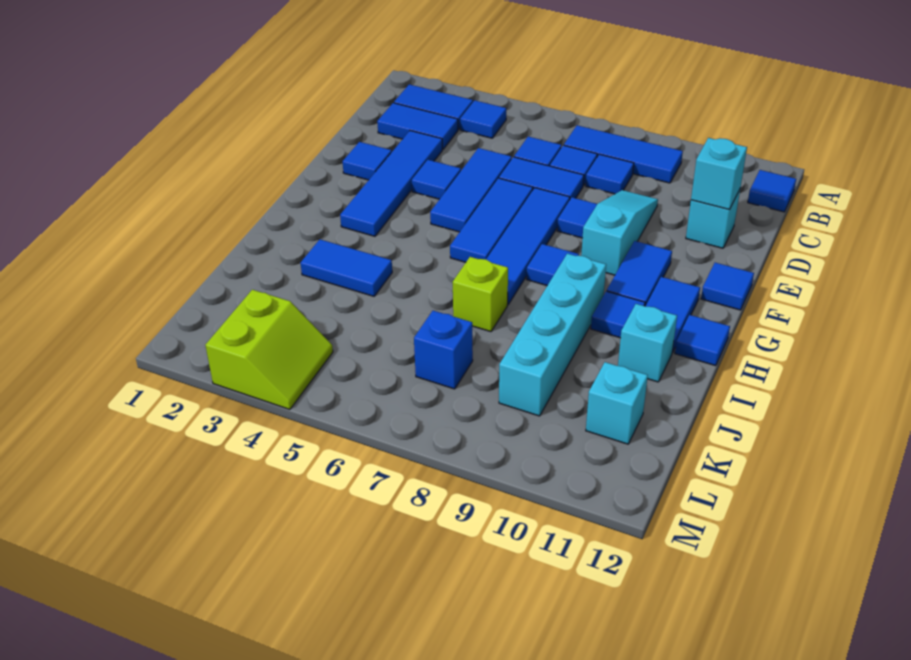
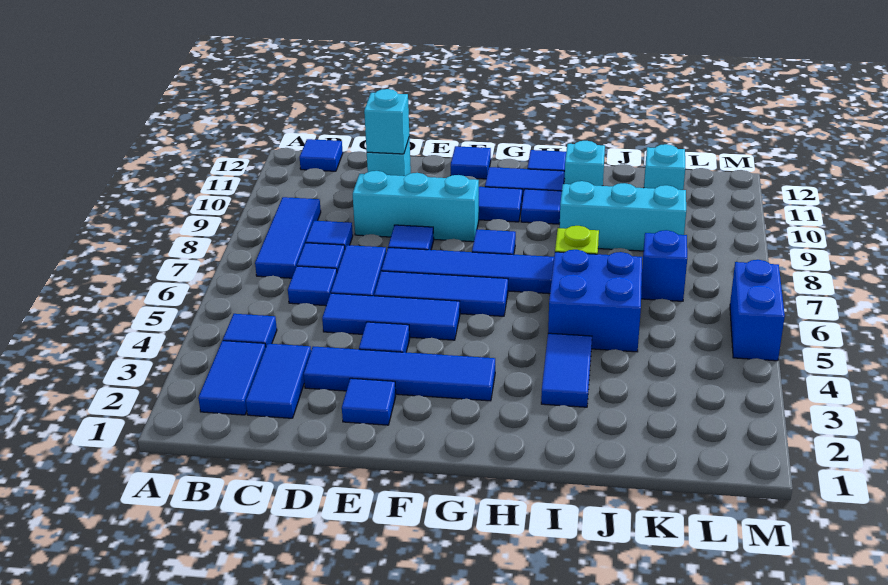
cyan slope D9:F9 level 1 top F -> cyan brick D9:F9 level 1
cyan brick H9:K9 level 1 -> cyan brick I9:K9 level 1
none -> blue brick I5:J6 level 1
lime slope L3:M4 level 1 top 3 -> none
none -> blue brick M5:M6 level 1

